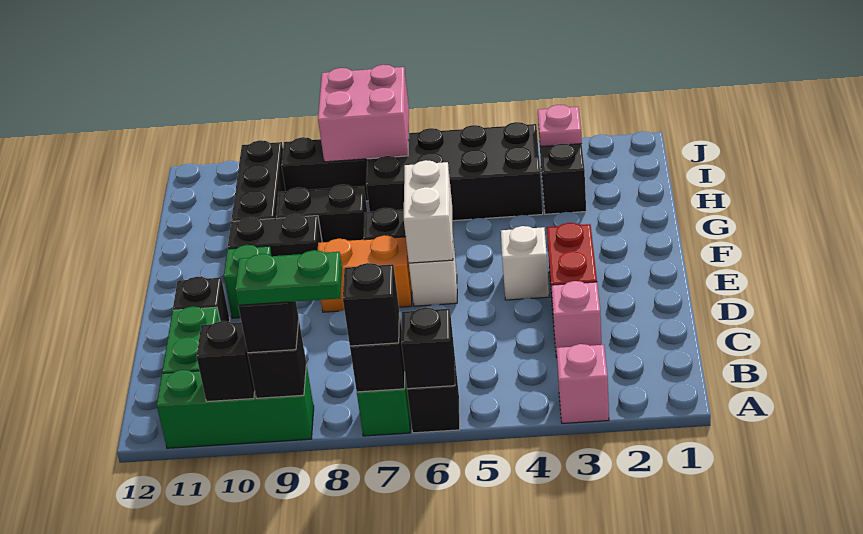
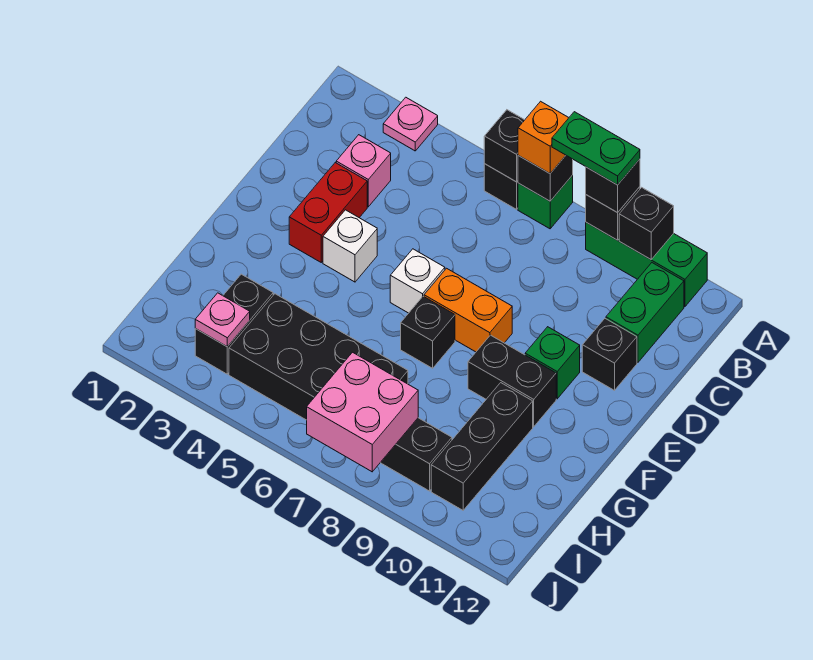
pink brick A3 level 1 -> pink plate A3 level 1
black brick A7 level 3 -> orange brick A7 level 3
white brick E6:F6 level 2 -> none
black brick G8:G9 level 1 -> none

